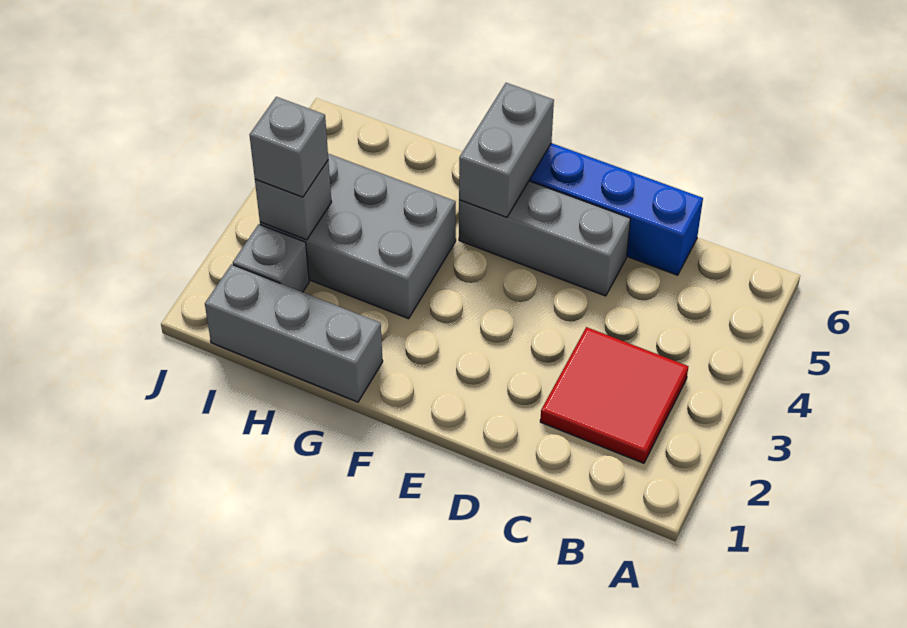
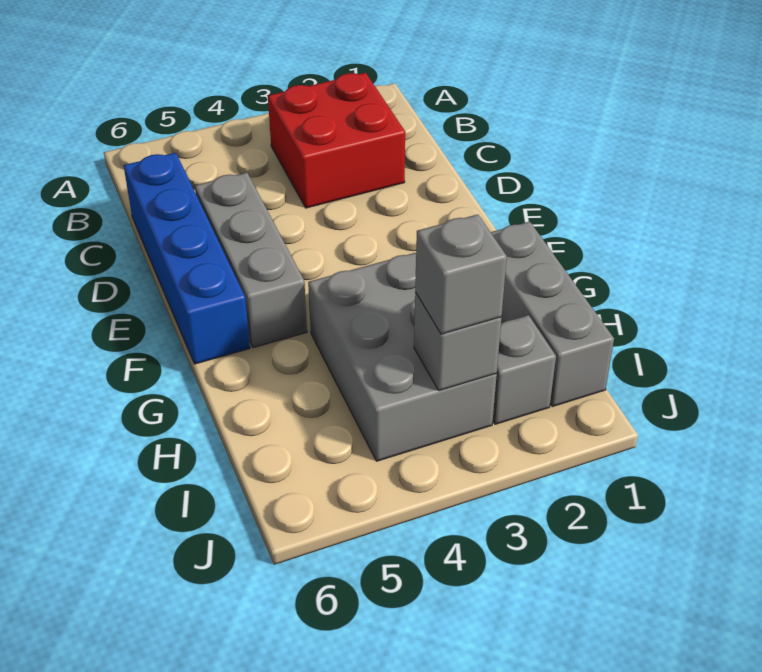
red tile B2:C3 level 1 -> red brick B2:C3 level 1
grey brick F5:F6 level 2 -> none

